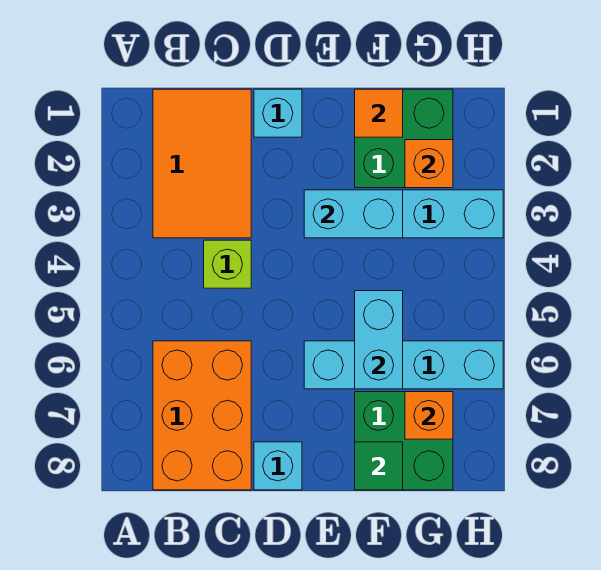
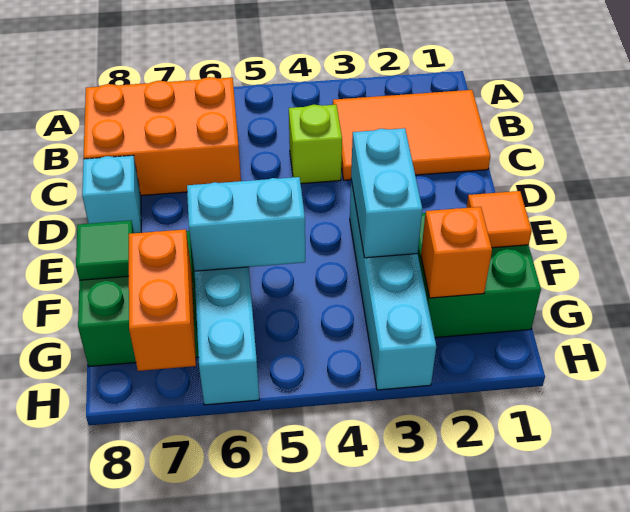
cyan brick D1 level 1 -> none
orange brick G7 level 2 -> orange brick G7:H7 level 2

